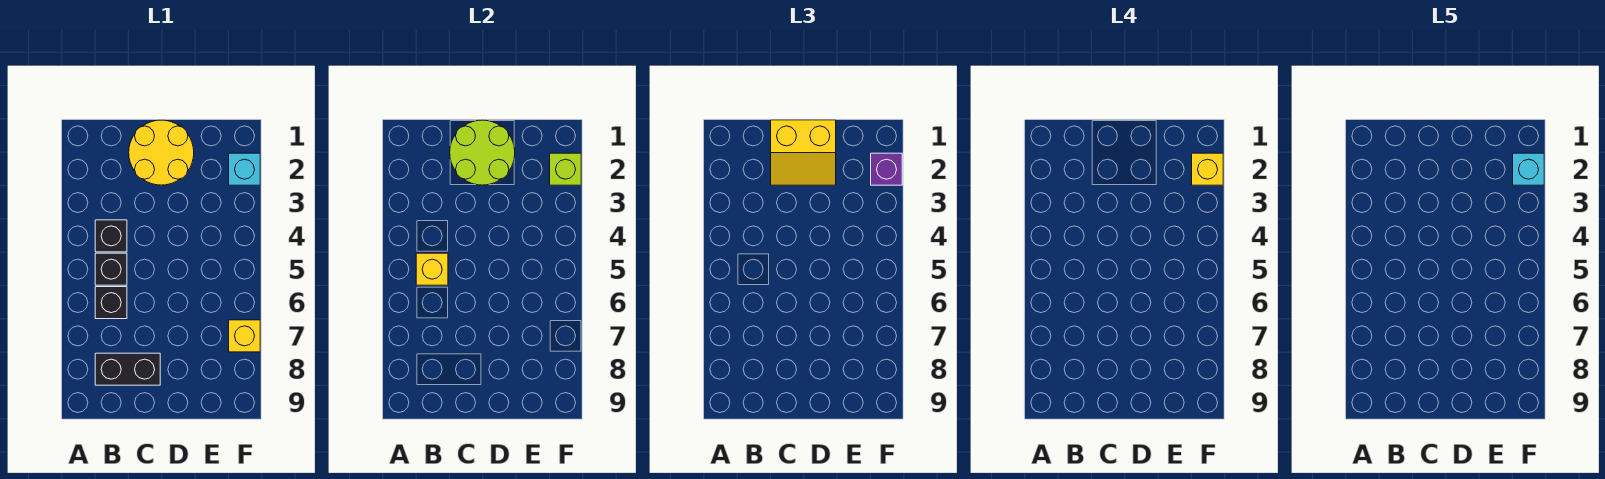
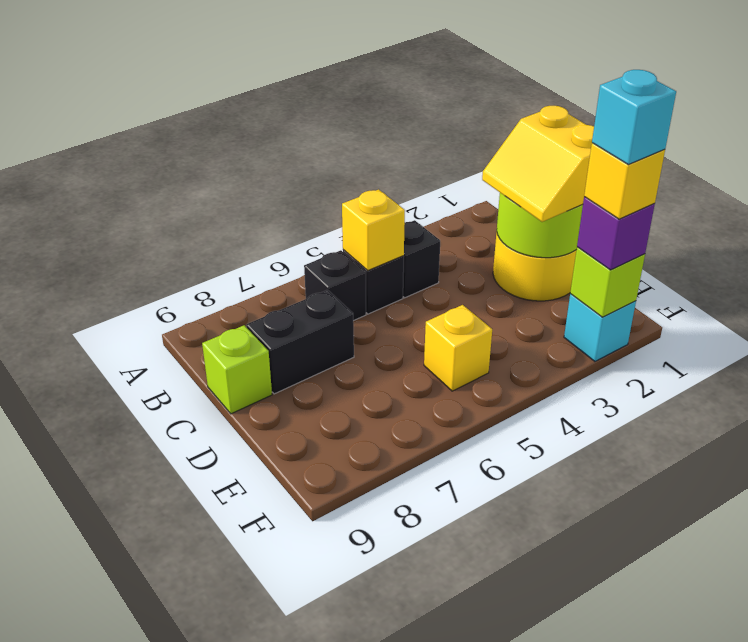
black brick B8:C8 level 1 -> black brick C7:C8 level 1
none -> lime brick C9 level 1
yellow brick F7 level 1 -> yellow brick E5 level 1

